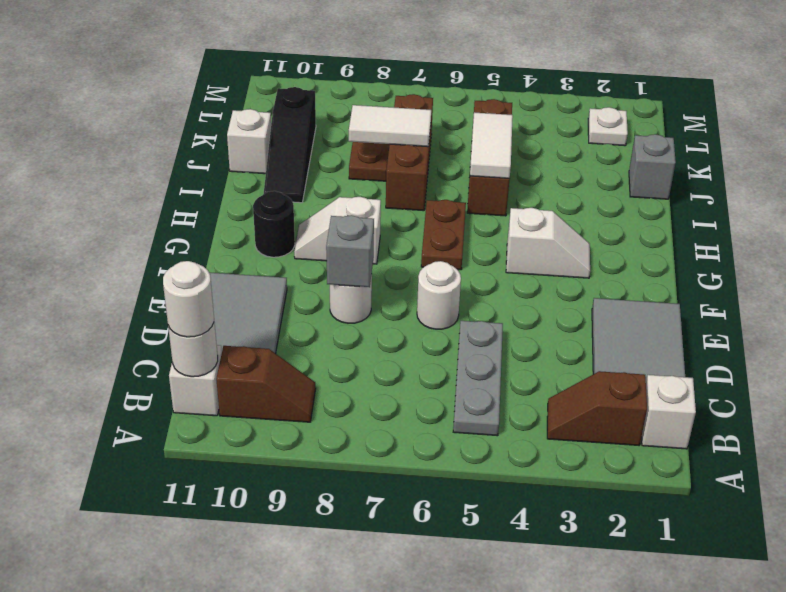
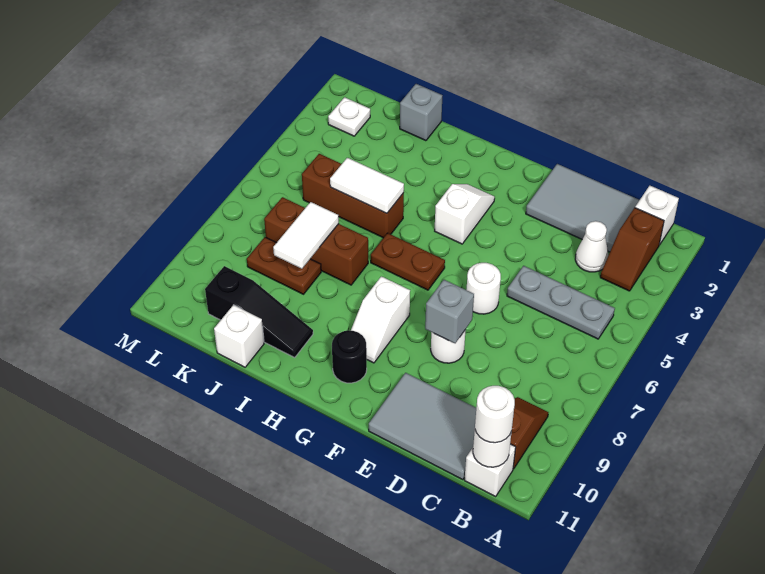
none -> white cone C3 level 1

